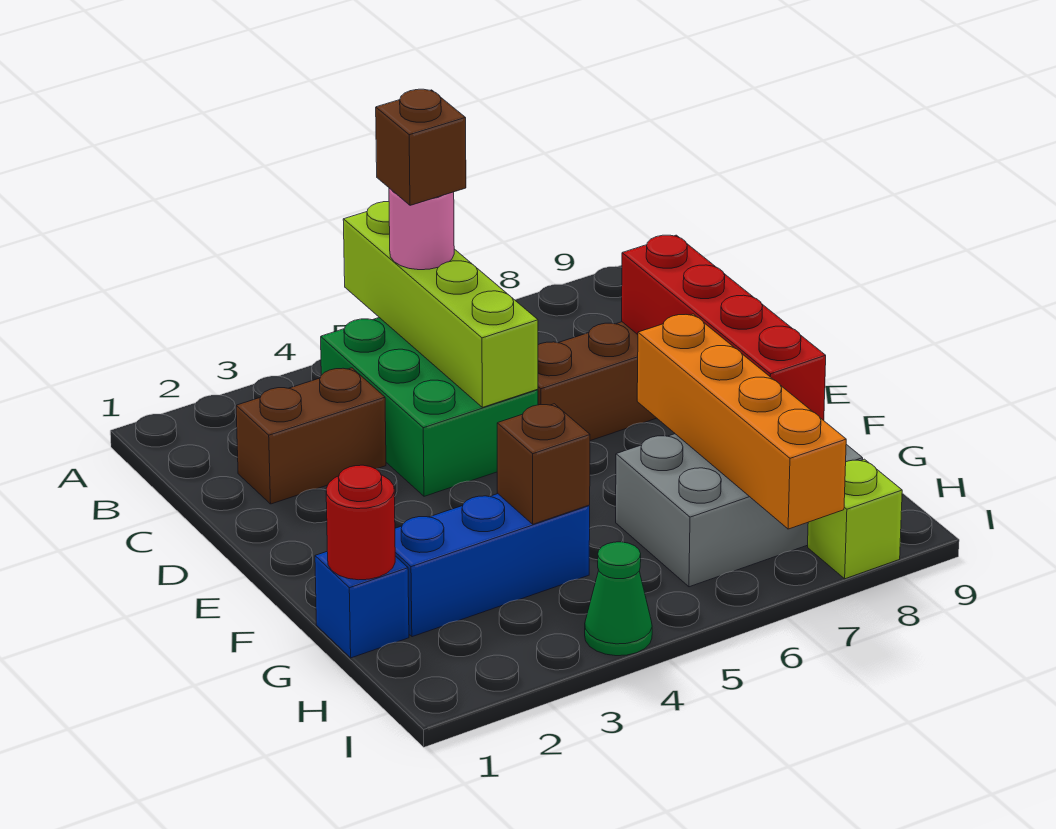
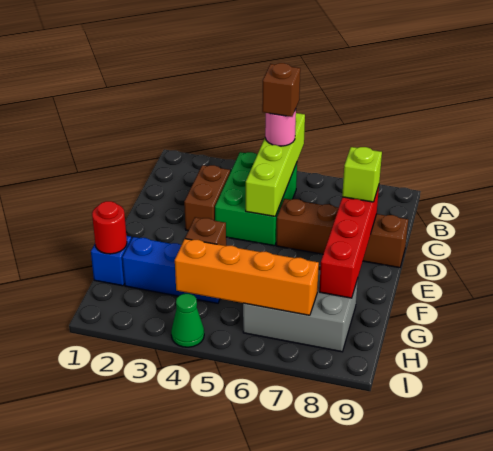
brown brick C2:C3 level 1 -> brown brick C3:D3 level 1
orange brick F7:I7 level 2 -> orange brick H4:H7 level 2
lime brick I8 level 1 -> lime brick D8 level 3

